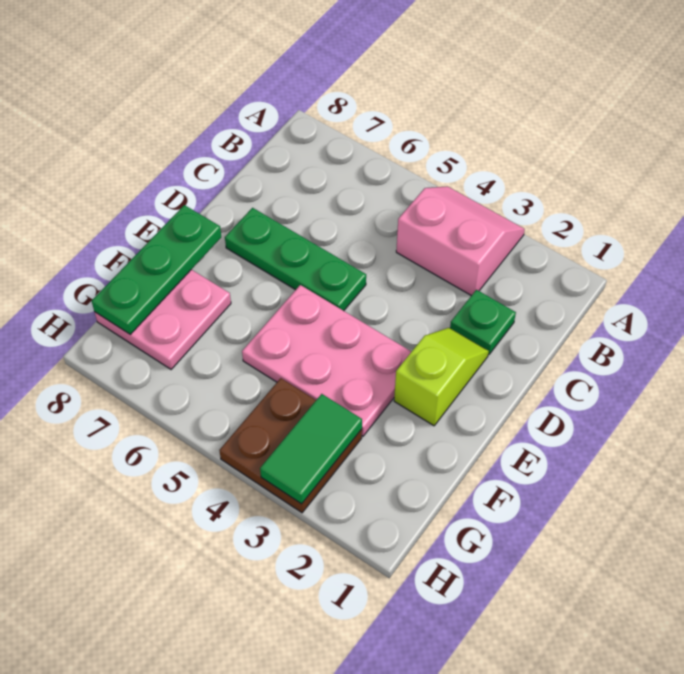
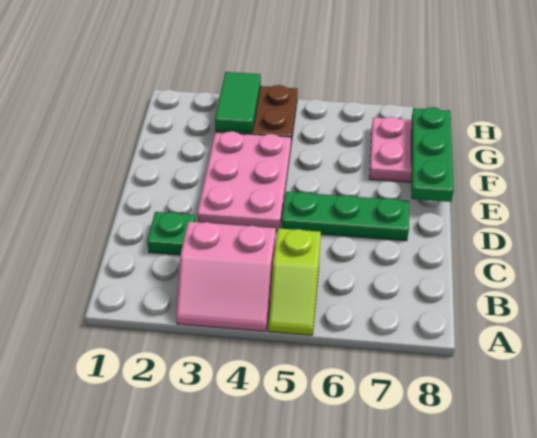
lime slope D2:E2 level 1 top E -> lime slope A5:B5 level 1 top B
pink plate E3:F5 level 1 -> pink plate D3:F4 level 1

